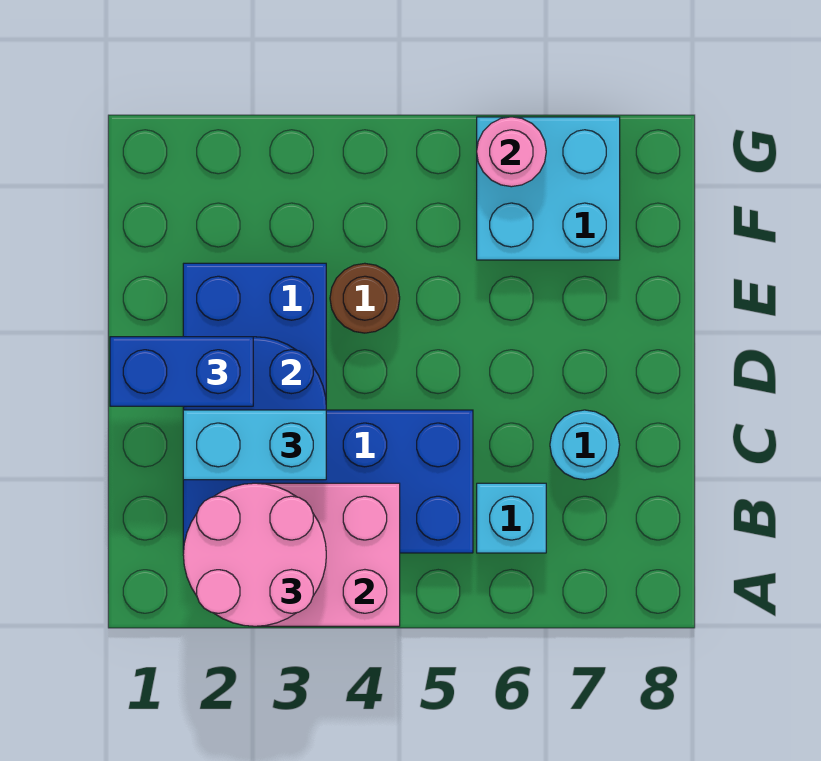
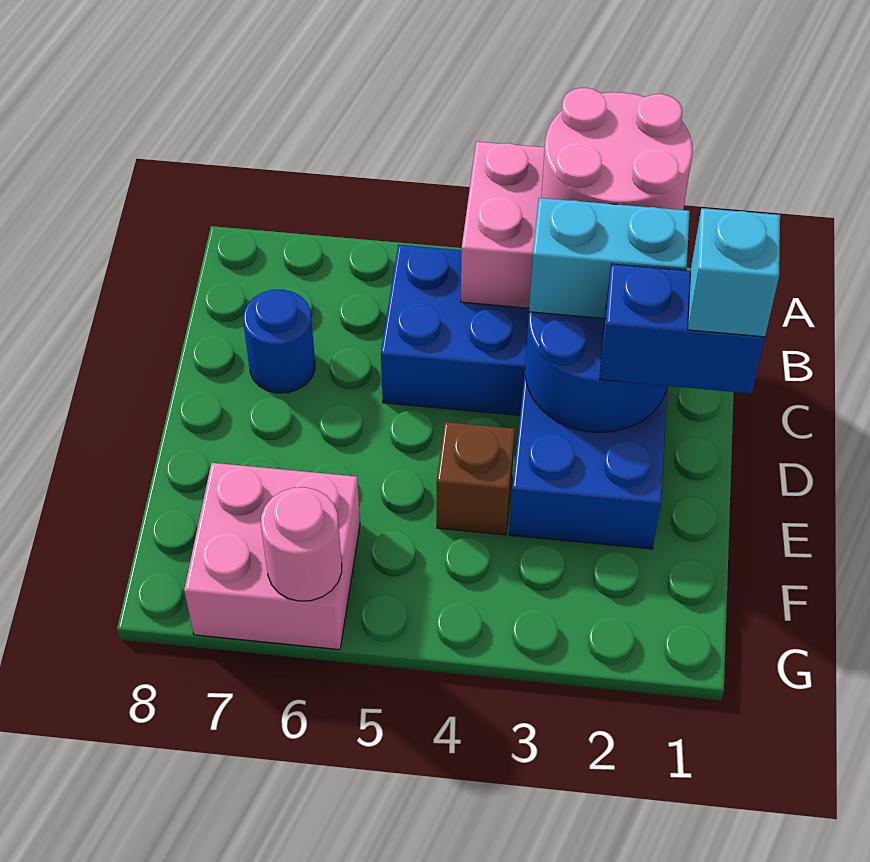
cyan brick B6 level 1 -> cyan brick D1 level 4
cyan round brick C7 level 1 -> blue round brick C7 level 1
brown round brick E4 level 1 -> brown brick E4 level 1
cyan brick F6:G7 level 1 -> pink brick F6:G7 level 1

